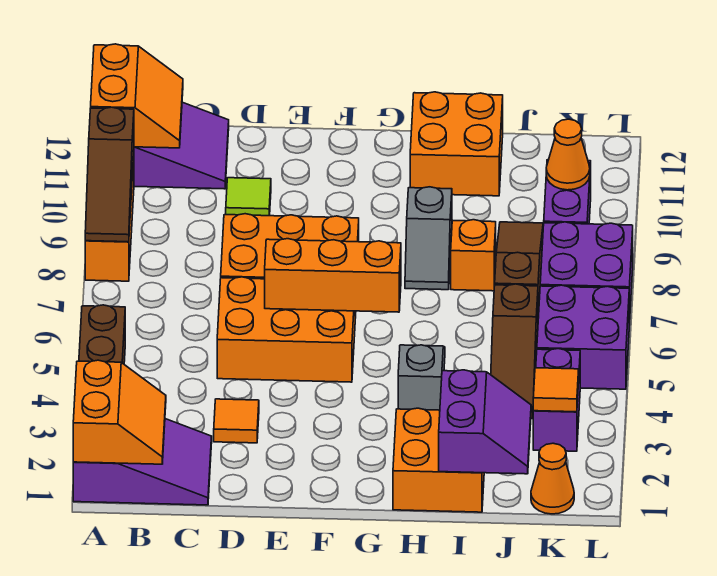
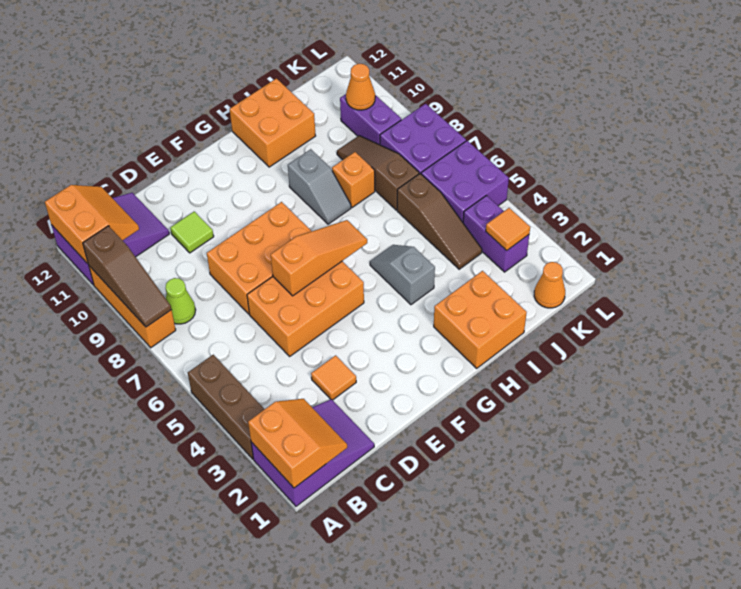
none -> lime cone B8 level 1
orange brick E6:G6 level 2 -> orange slope E6:G6 level 2 top E
purple slope I1:J2 level 2 top I -> none

